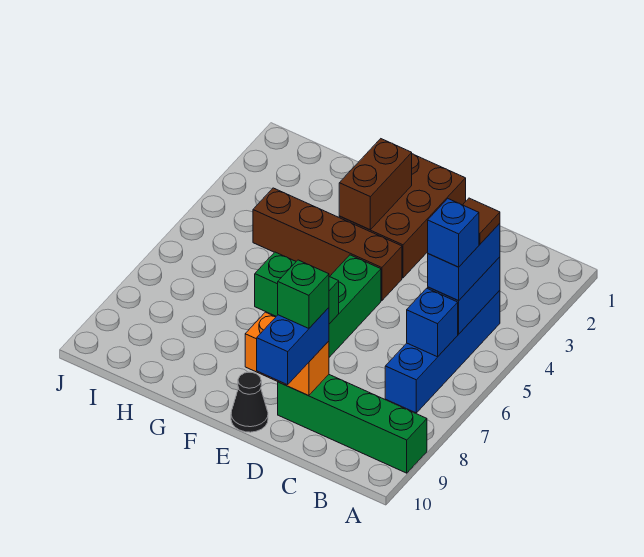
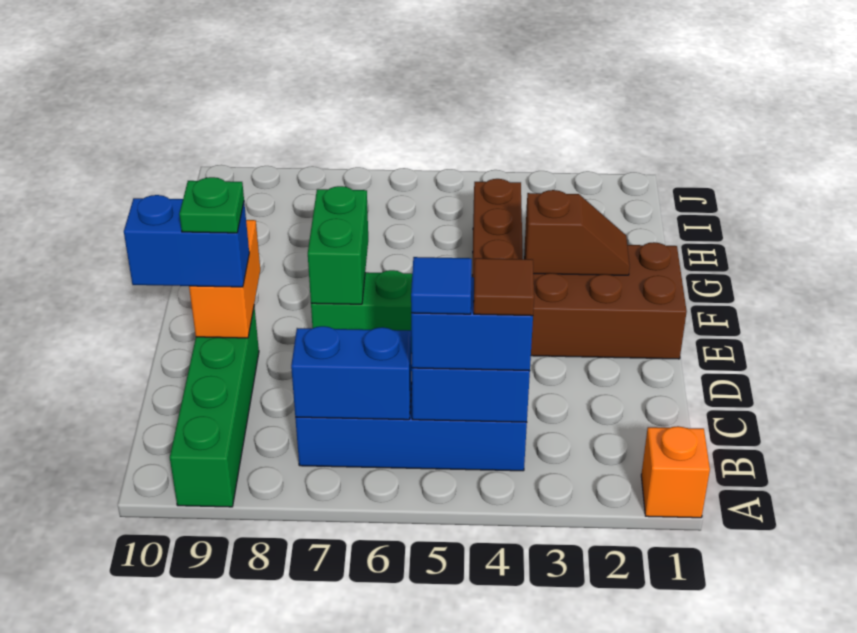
none -> orange brick A1 level 1
blue brick B5 level 4 -> blue tile B5 level 4
blue brick B6 level 2 -> blue brick B6:B7 level 2
green brick D9 level 4 -> green plate D9 level 4
black cone E10 level 1 -> none
brown brick F2:F3 level 2 -> brown slope F2:F3 level 2 top 3

